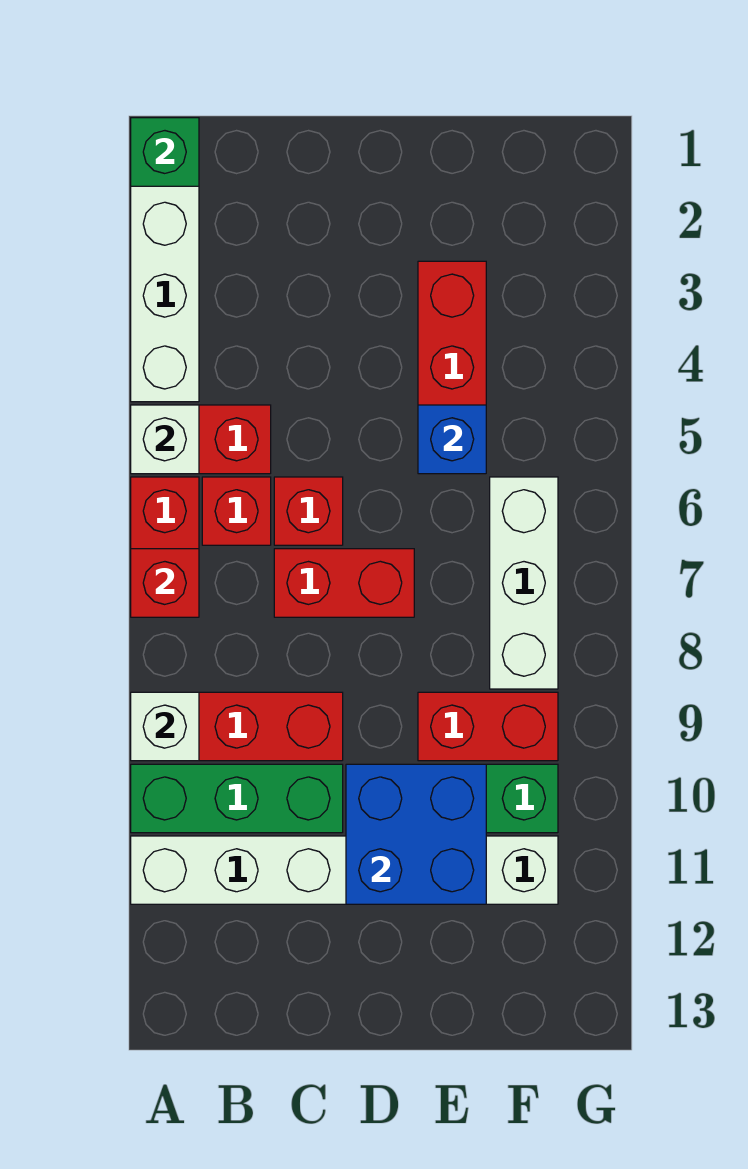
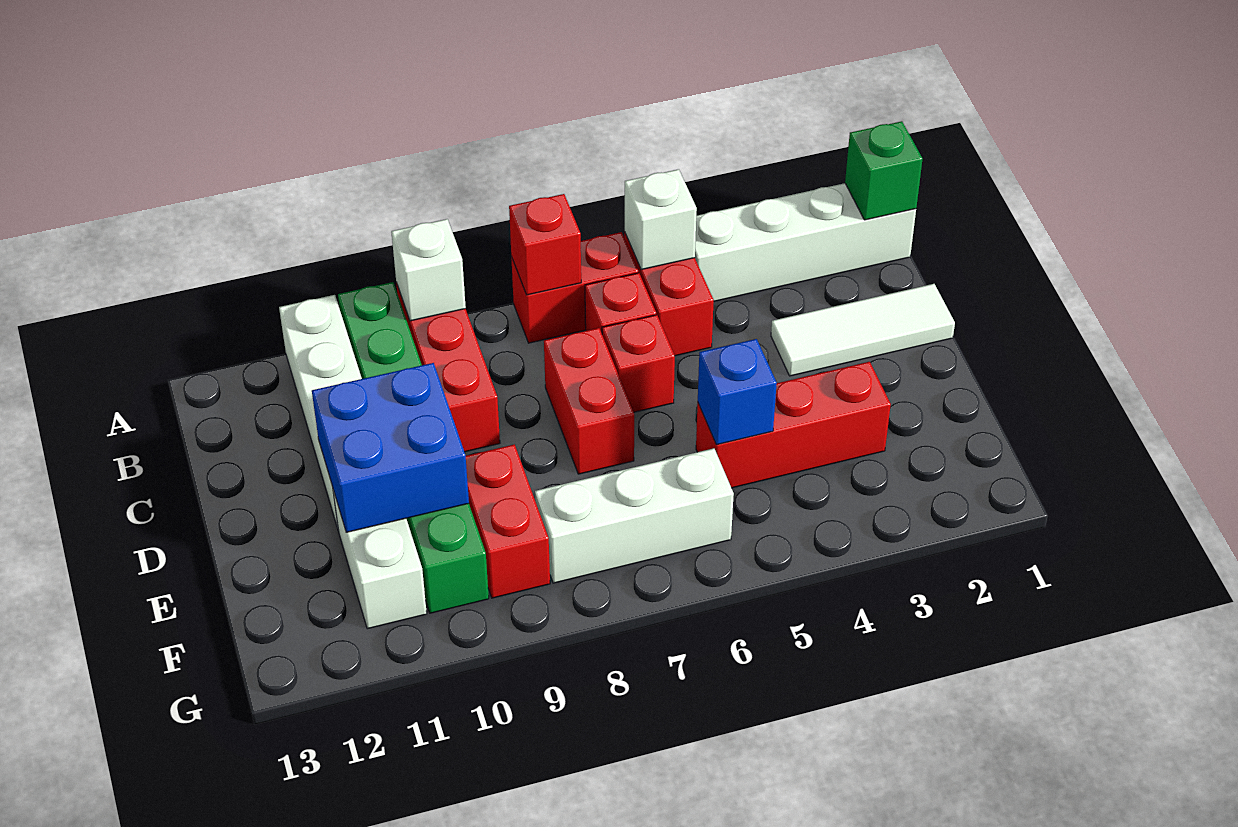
none -> white tile C1:C3 level 1

